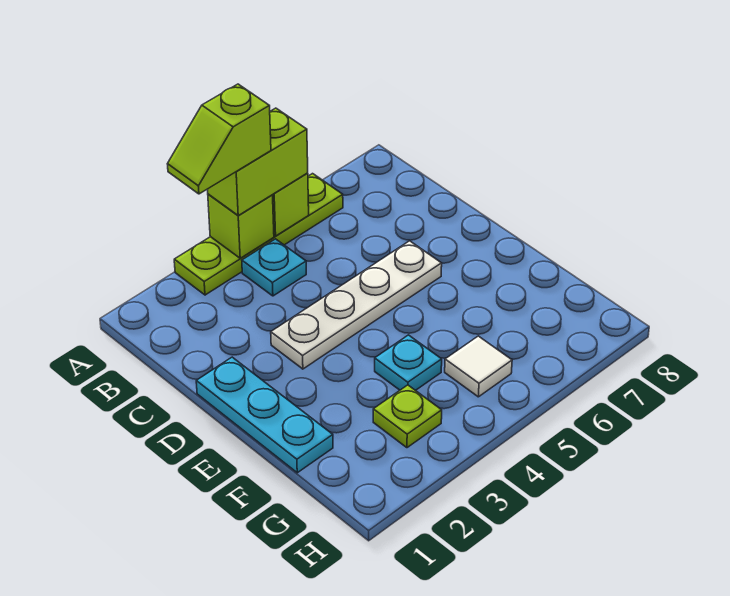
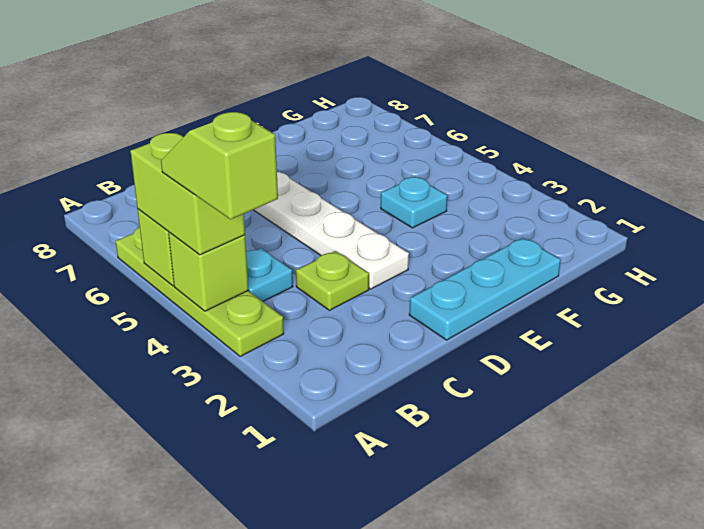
lime slope A3:A4 level 4 top 4 -> lime slope A3:A4 level 4 top 3
lime plate G3 level 1 -> lime plate C3 level 1
white tile G5 level 1 -> none

